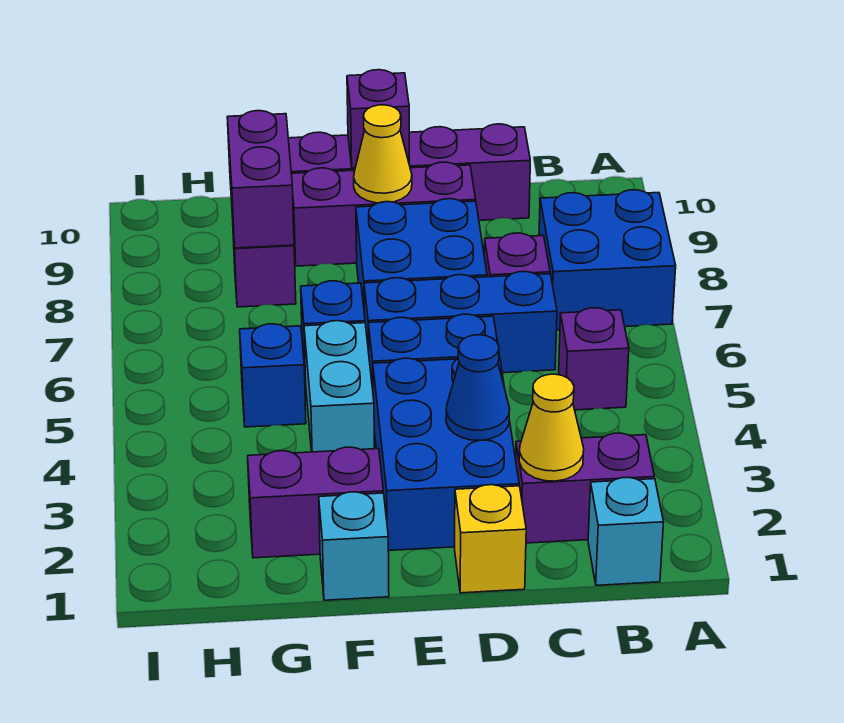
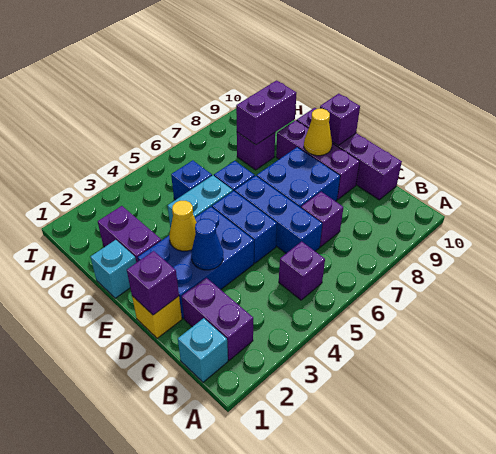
blue brick A7:B8 level 1 -> none
yellow cone C2 level 2 -> yellow cone E3 level 2
none -> purple brick D1 level 2

